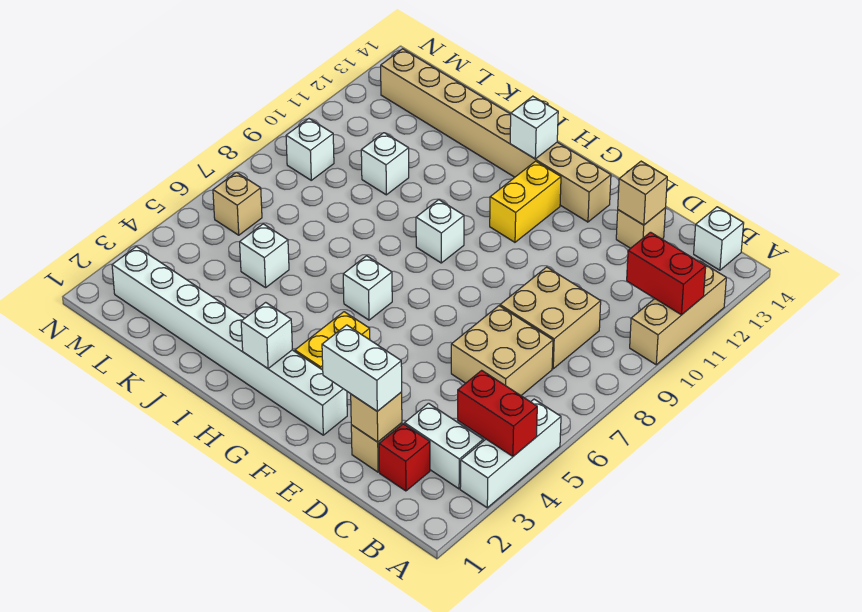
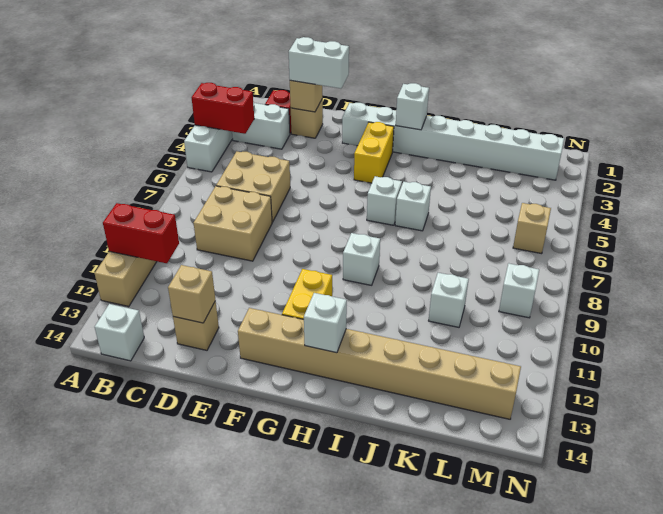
white brick K5 level 1 -> white brick I6 level 1

